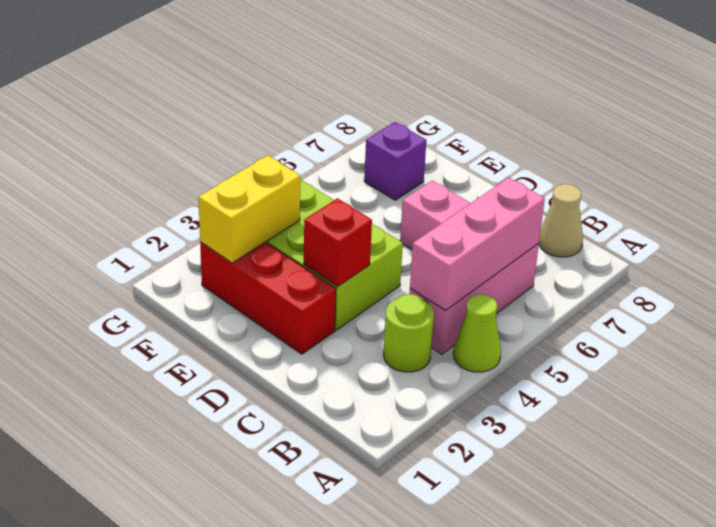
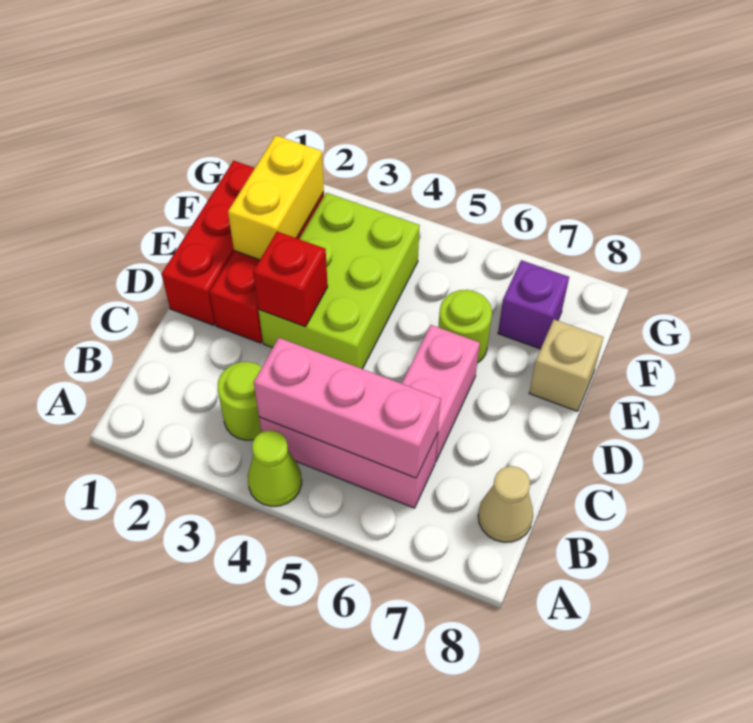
none -> red brick D1:F1 level 1
none -> lime round brick E6 level 1
none -> tan brick E8 level 1
yellow brick F2:F3 level 2 -> yellow brick E2:F2 level 2

